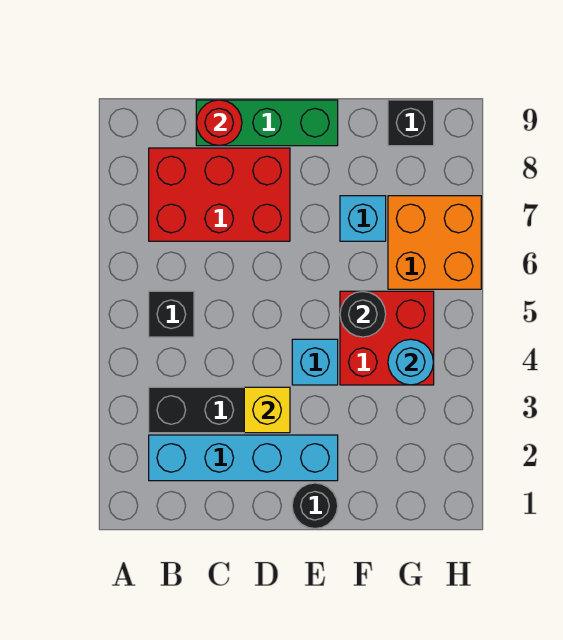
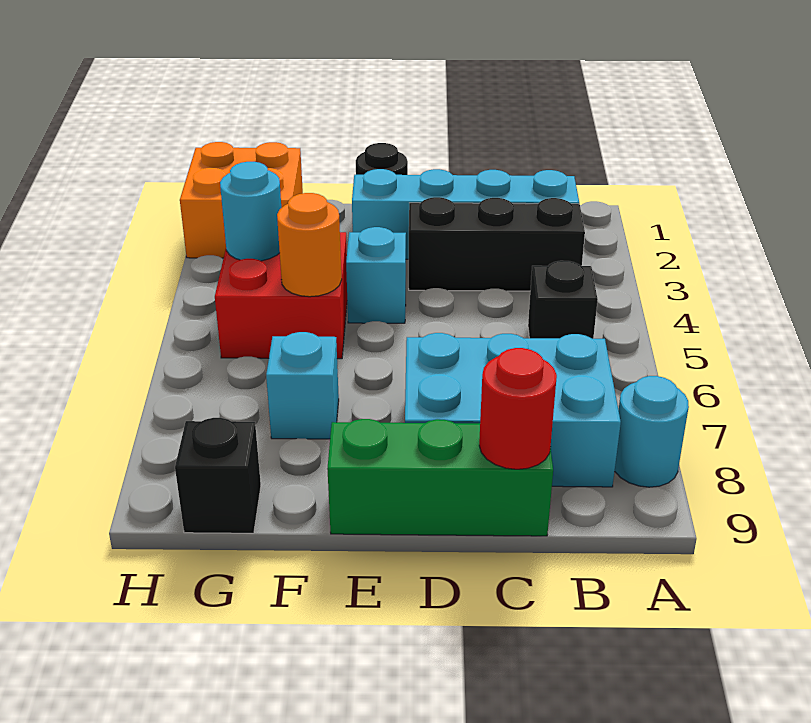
none -> cyan round brick A8 level 1
red brick B7:D8 level 1 -> cyan brick B7:D8 level 1
yellow brick D3 level 2 -> none
black round brick F5 level 2 -> orange round brick F5 level 2
orange brick G6:H7 level 1 -> orange brick G1:H2 level 1

